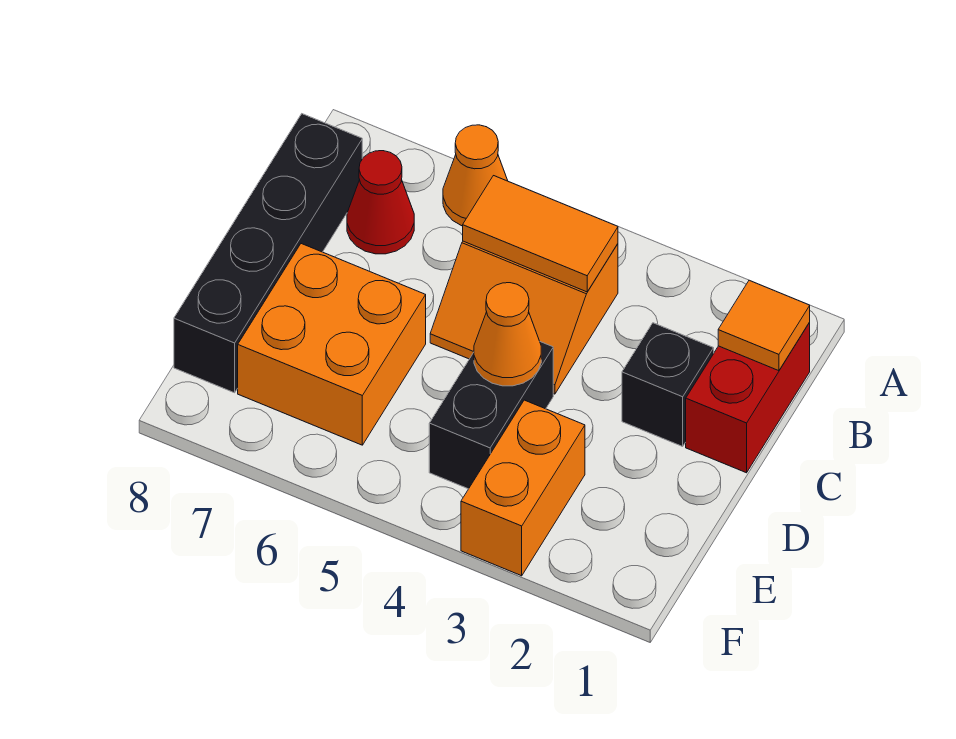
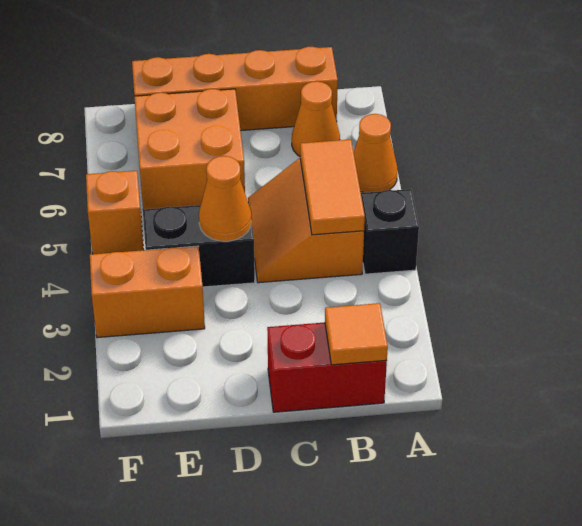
red cone B7 level 1 -> orange cone B7 level 1
black brick B8:E8 level 1 -> orange brick B8:E8 level 1
black brick C2 level 1 -> black brick A4 level 1
none -> orange brick F5 level 1

